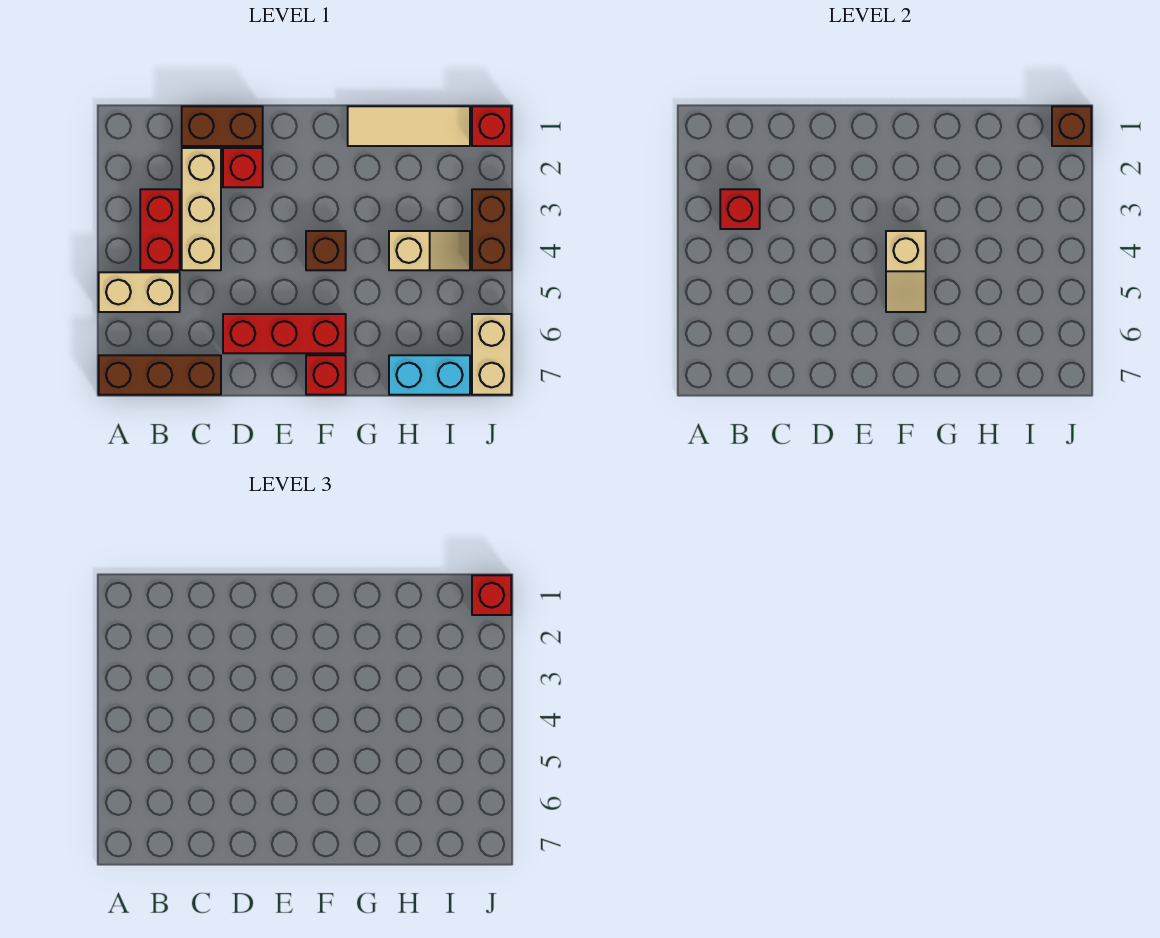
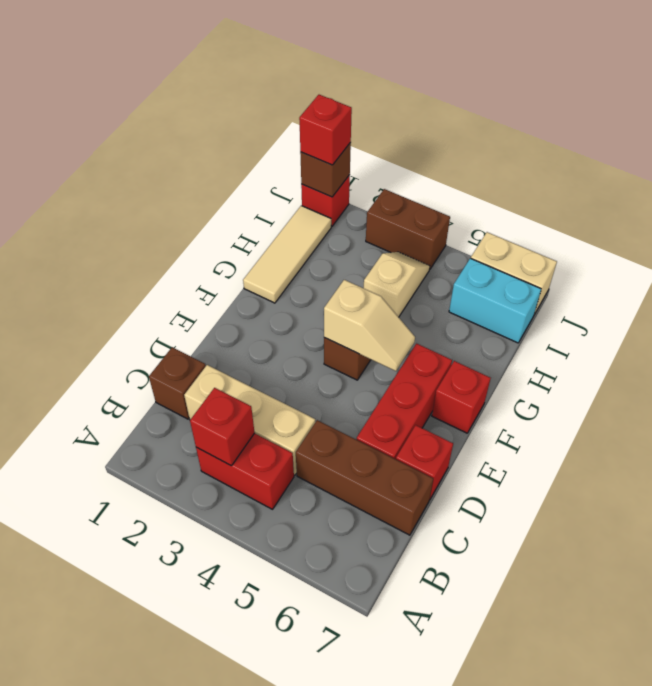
tan brick A5:B5 level 1 -> none
brown brick A7:C7 level 1 -> brown brick C5:C7 level 1
brown brick C1:D1 level 1 -> brown brick C1 level 1
red brick D2 level 1 -> red brick D7 level 1
cyan brick H7:I7 level 1 -> cyan brick I6:I7 level 1

